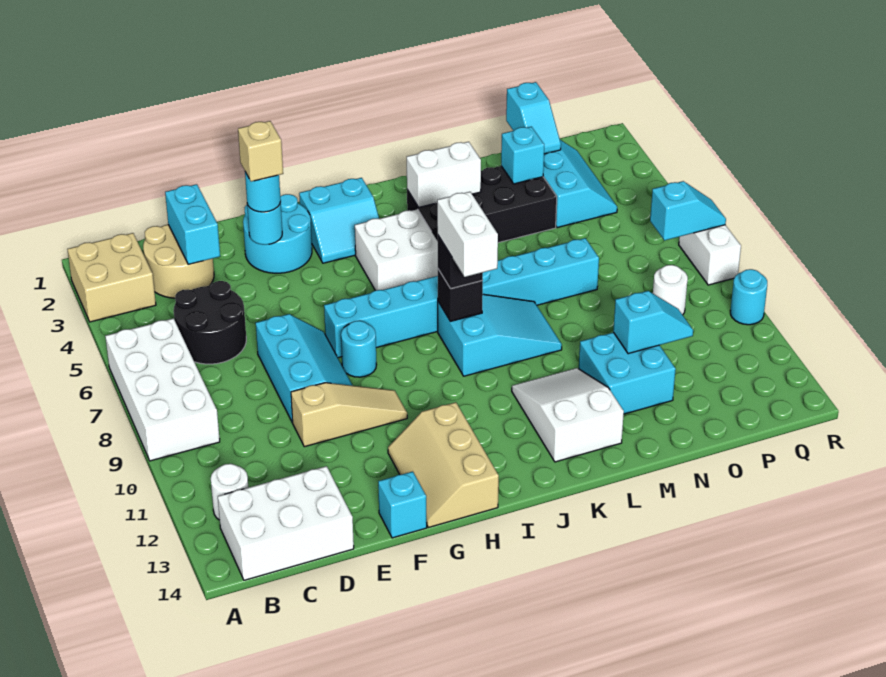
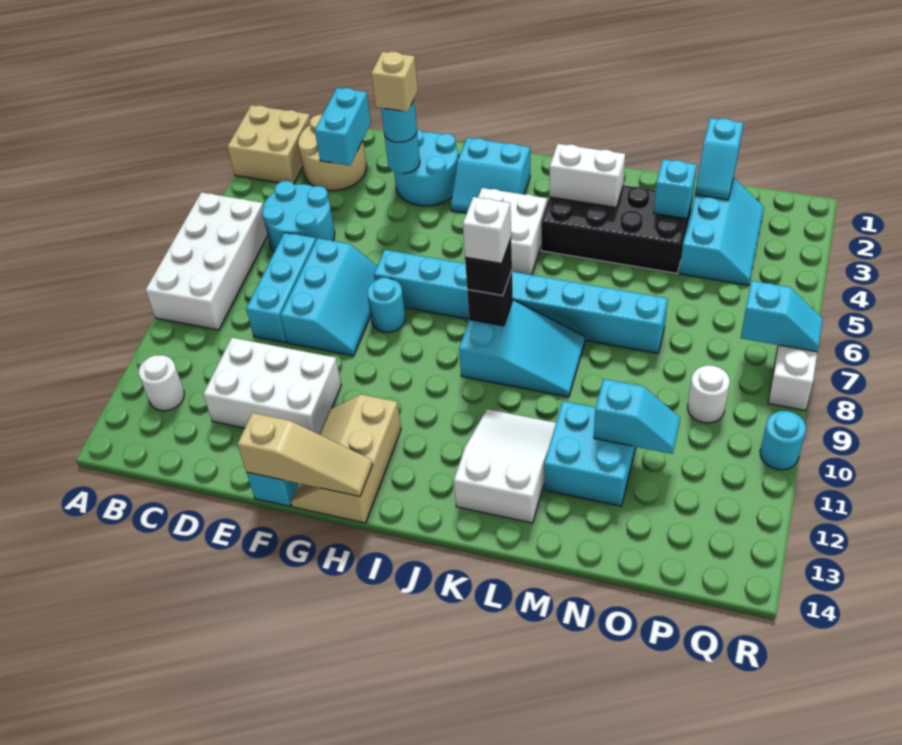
white brick B13:D14 level 1 -> white brick D11:F12 level 1
black round brick C5:D6 level 1 -> cyan round brick C5:D6 level 1
none -> cyan brick D7:D9 level 1
tan slope E10:G10 level 1 top E -> tan slope F14:H14 level 2 top F
white brick J8:J9 level 4 -> white brick J8 level 4

